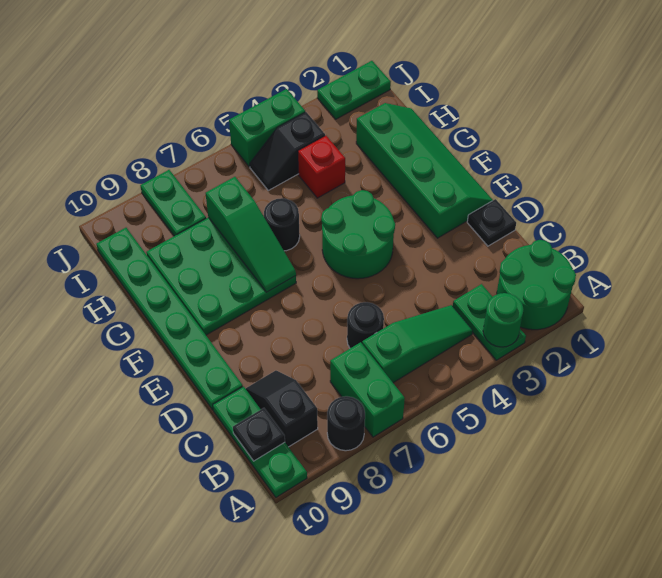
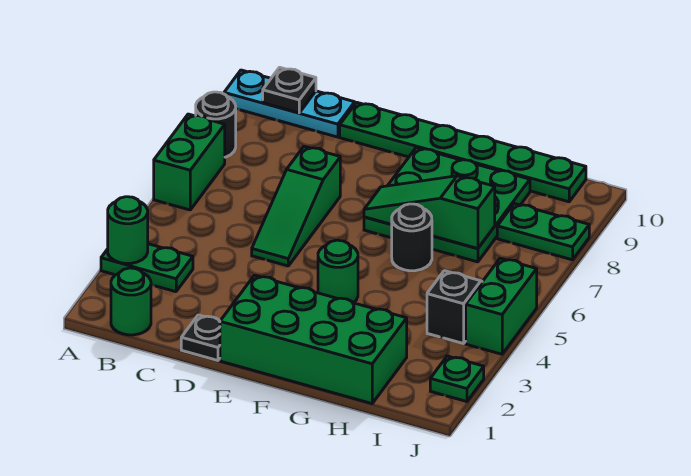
green round brick A1:B2 level 1 -> green round brick B1 level 1
green brick A7:B7 level 1 -> green brick A6:A7 level 1
green plate A10:C10 level 1 -> cyan plate A10:C10 level 1
green slope B4:B6 level 1 top 6 -> green slope D5:D7 level 1 top 7
black slope B9:C9 level 1 top B -> none
black round brick C6 level 1 -> none
green slope E1:H2 level 1 top 2 -> green brick E1:H2 level 1
green round brick E4:F5 level 1 -> green round brick F4 level 1
red brick H4 level 1 -> none
green plate J1:J2 level 1 -> green plate J2 level 1

